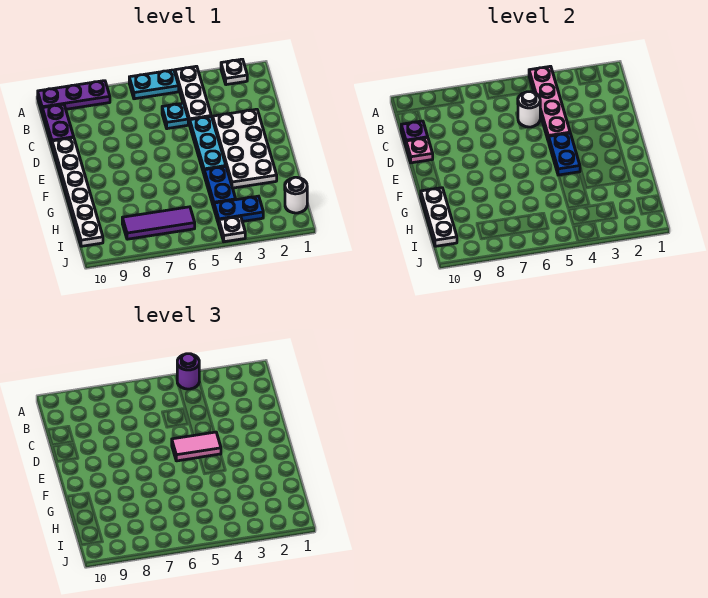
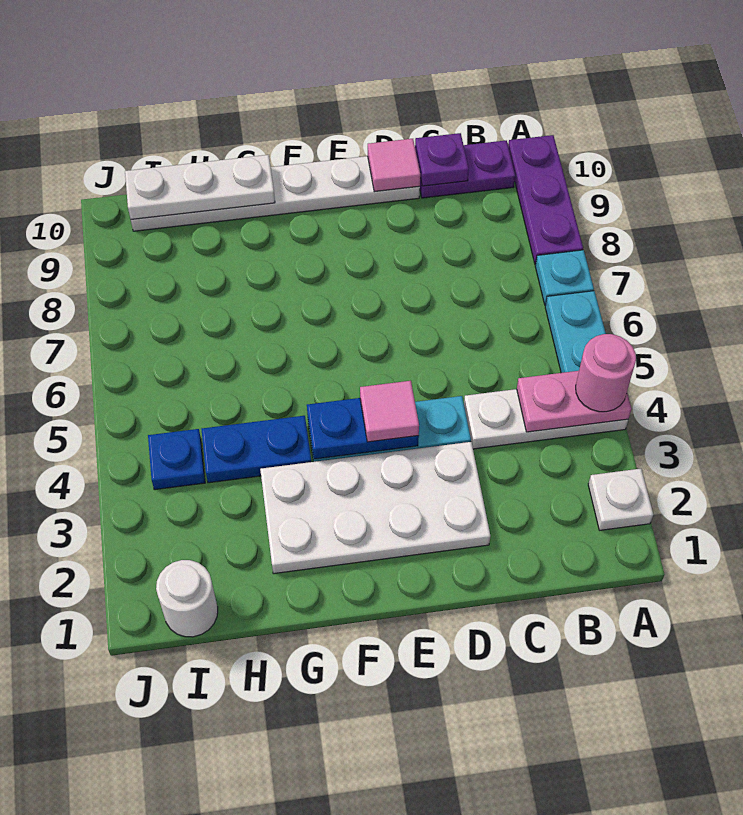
pink plate A4:D4 level 2 -> pink plate A4:B4 level 2
purple round brick A4 level 3 -> pink round brick A4 level 3
cyan plate C5 level 1 -> cyan plate A7 level 1
white round brick C5 level 2 -> none
pink plate D10 level 2 -> pink tile D10 level 2
pink tile E4:E5 level 3 -> pink tile E4 level 3
blue plate I3:I4 level 1 -> blue plate I4 level 1
purple tile I6:I8 level 1 -> none
white plate J4 level 1 -> none

